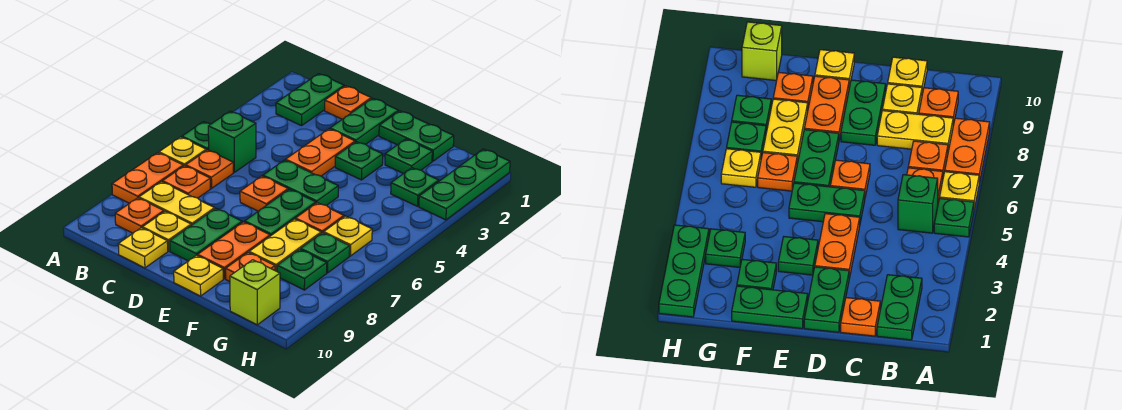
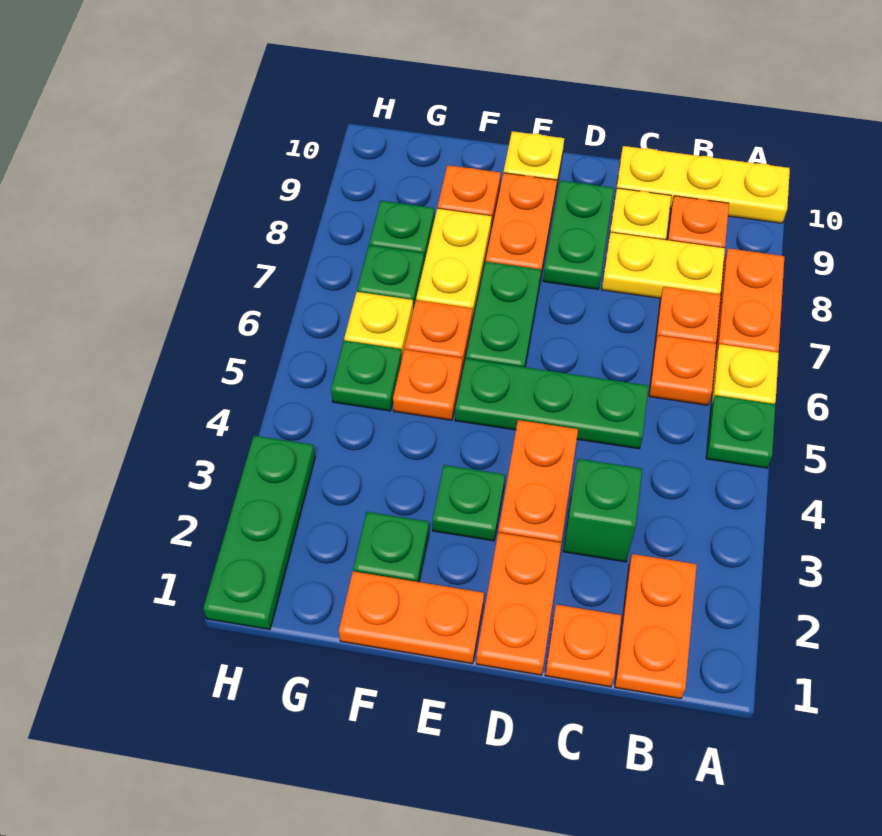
green plate B1:B2 level 1 -> orange plate B1:B2 level 1
green brick B5 level 1 -> green brick C3 level 1
yellow plate C10 level 1 -> yellow plate A10:C10 level 1
green plate D1:D2 level 1 -> orange plate D1:D2 level 1
green plate D5:E5 level 1 -> green plate C5:E5 level 1
orange plate D6 level 1 -> orange plate F5 level 1
green plate E1:F1 level 1 -> orange plate E1:F1 level 1
green plate G3 level 1 -> green plate G5 level 1
lime brick G10 level 1 -> none

